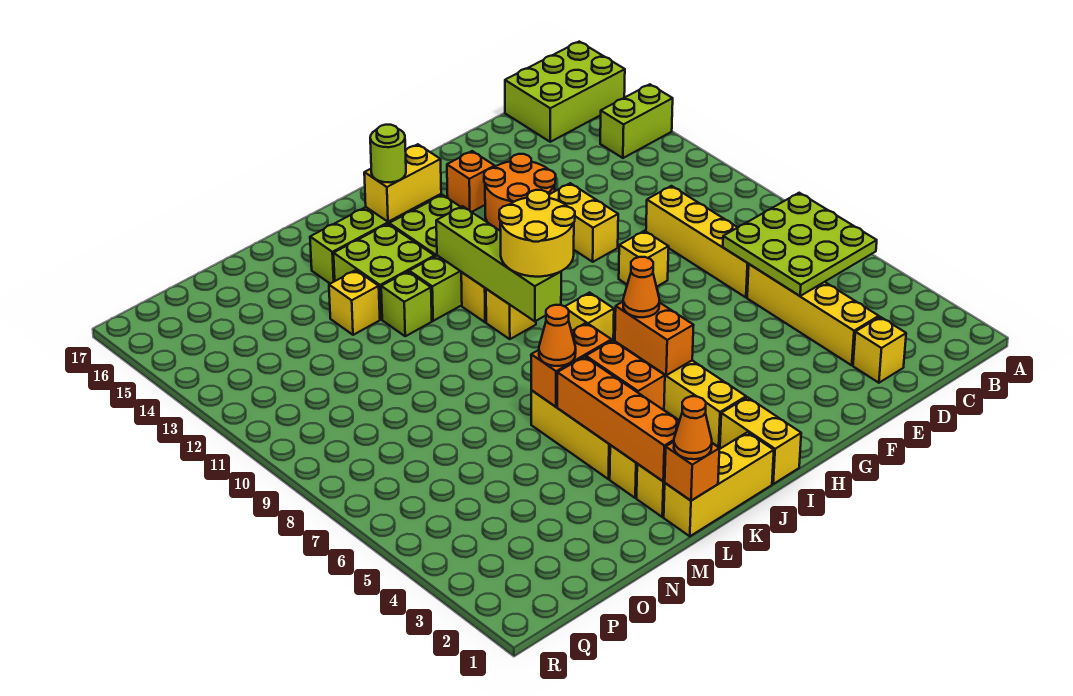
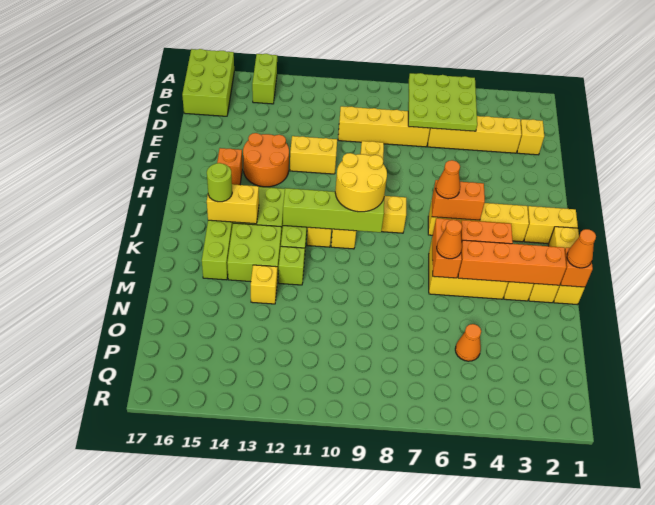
yellow brick I15:J15 level 2 -> yellow brick J14:J15 level 2
none -> orange cone O5 level 1

